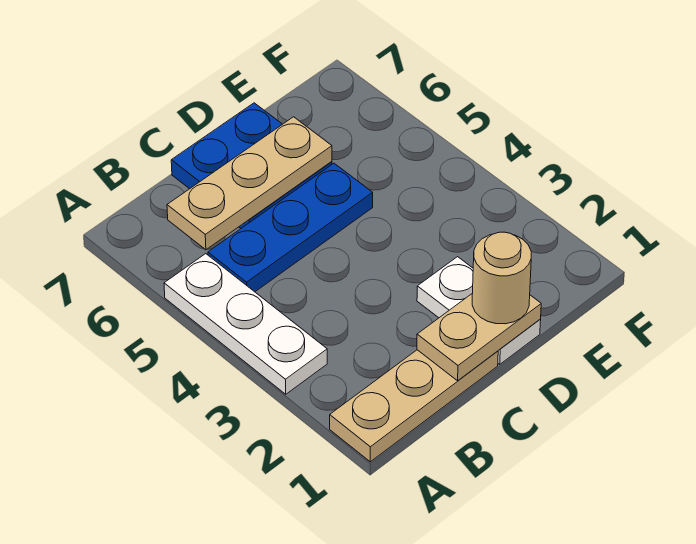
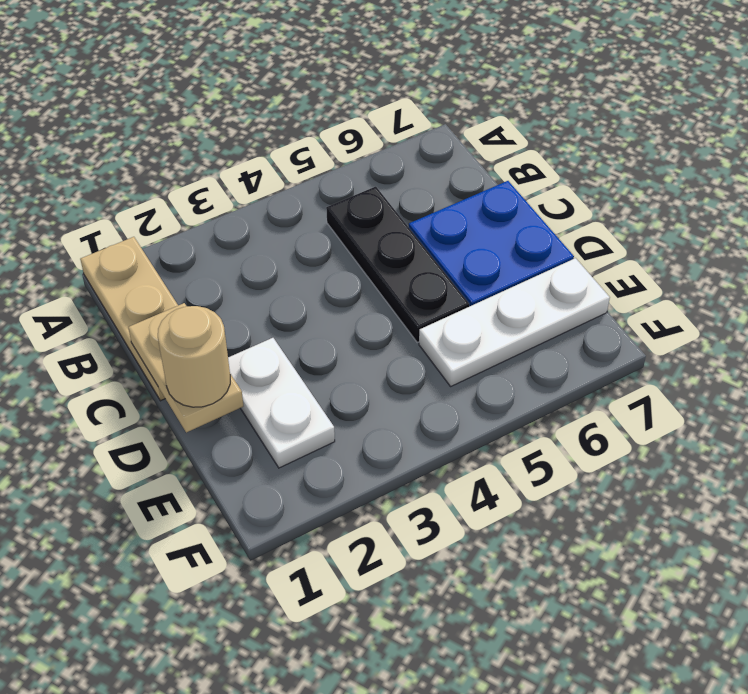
white plate A3:A5 level 1 -> white plate E5:E7 level 1
blue plate B5:D5 level 1 -> black plate B5:D5 level 1
tan plate B6:D6 level 2 -> none
white plate D1:D2 level 1 -> white plate D2:E2 level 1

